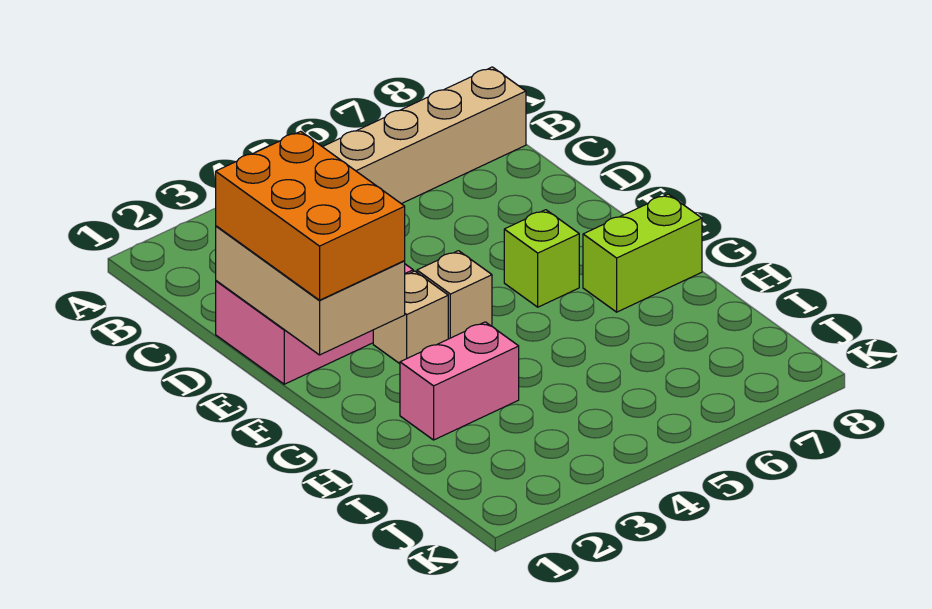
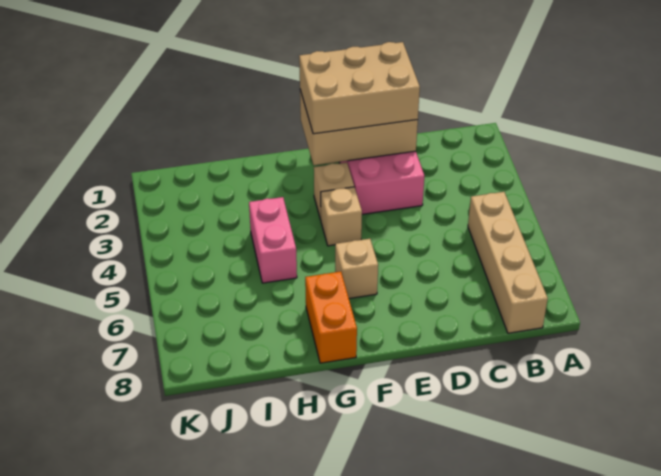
orange brick D1:F2 level 3 -> tan brick D1:F2 level 3
lime brick F6 level 1 -> tan brick F6 level 1
lime brick G7:G8 level 1 -> orange brick G7:G8 level 1
pink brick H2:H3 level 1 -> pink brick H4:H5 level 1

